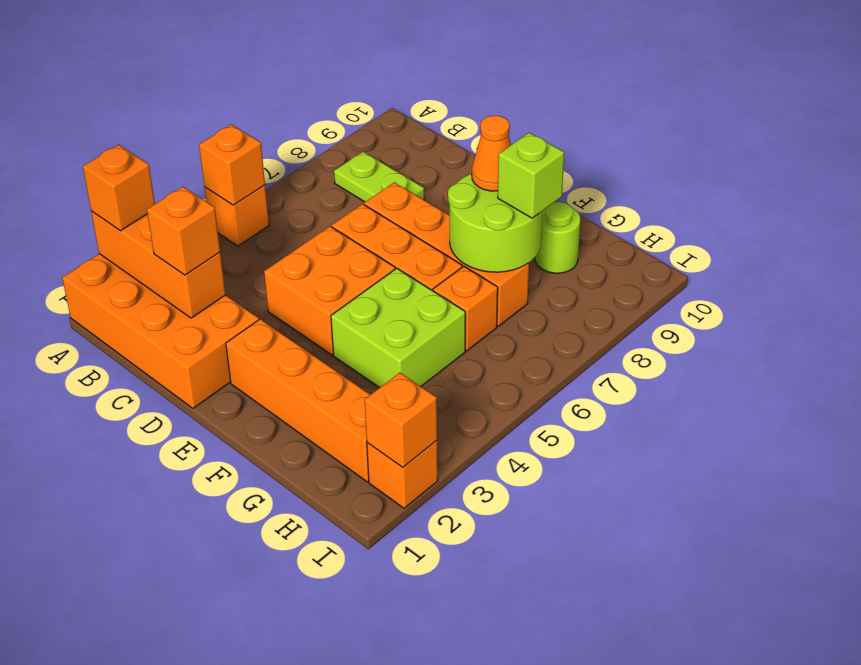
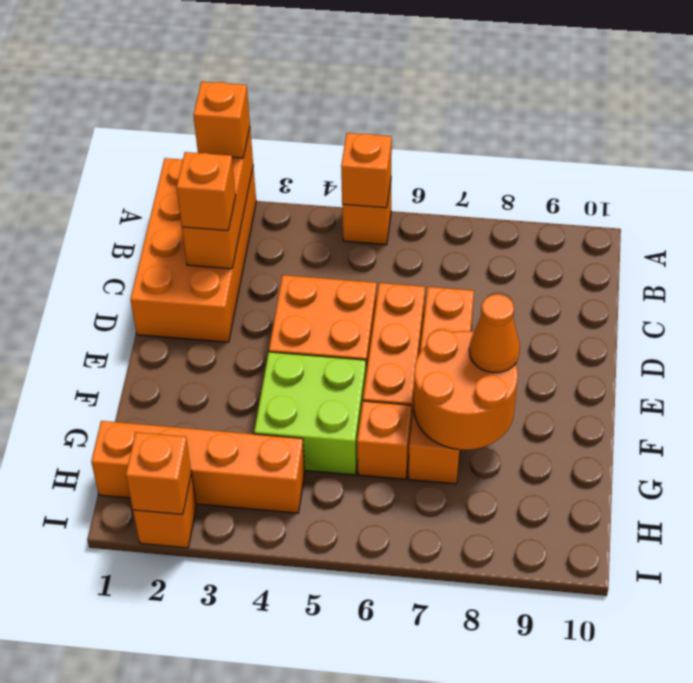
lime plate B8:C8 level 1 -> none
orange brick E2:H2 level 1 -> orange brick H1:H4 level 1
lime round brick F7:G8 level 2 -> orange round brick F7:G8 level 2
lime brick G8 level 3 -> none
lime round brick G9 level 1 -> none

